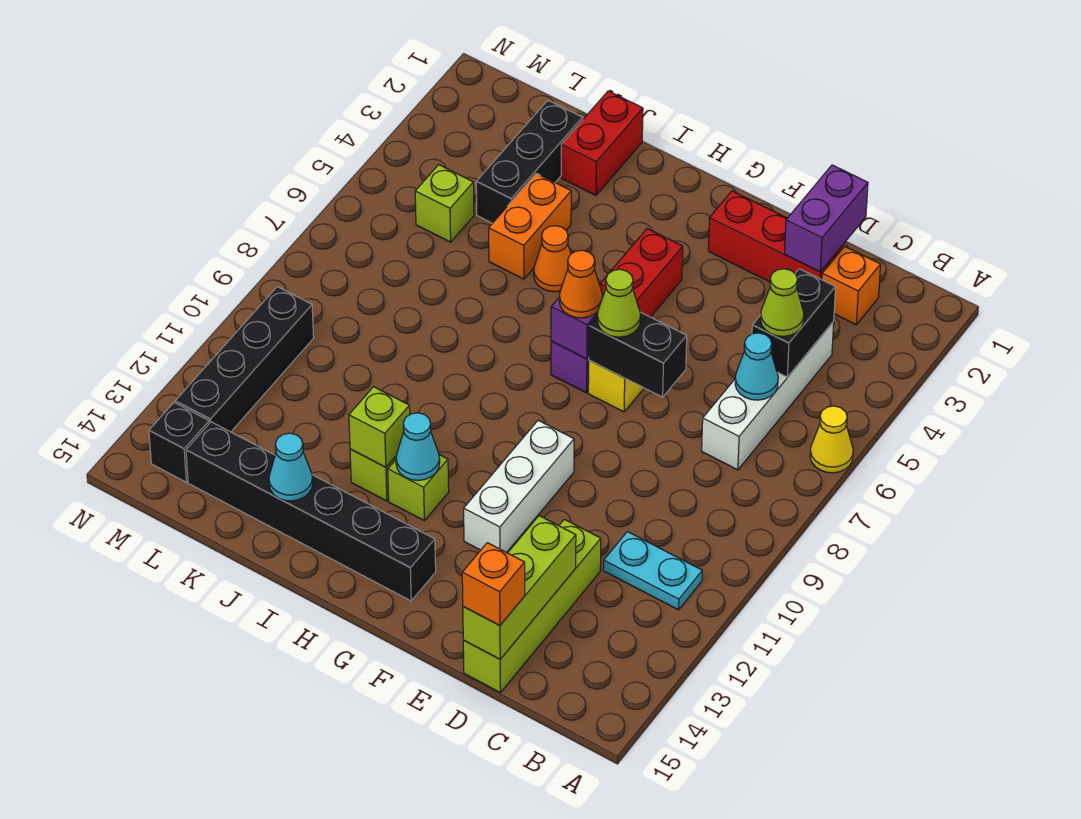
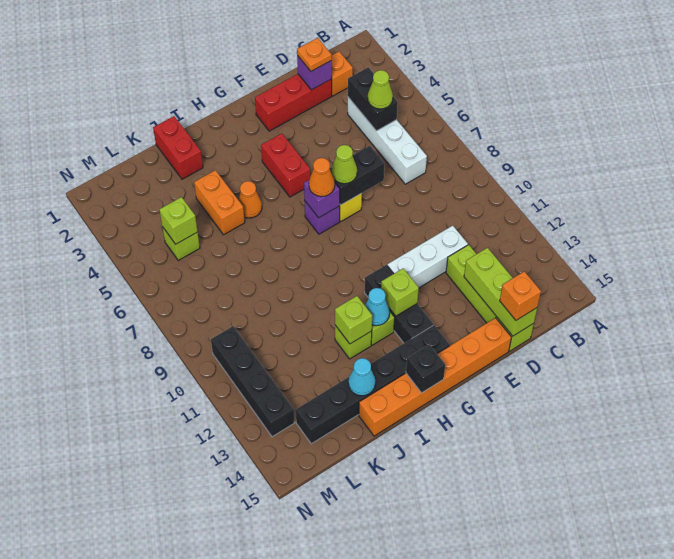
yellow cone A6 level 1 -> none
cyan plate B11:C11 level 1 -> none
cyan cone C6 level 2 -> none
purple brick D1:D2 level 2 -> purple brick D2 level 2
none -> orange plate D2 level 3
none -> orange brick E15:J15 level 1
white brick F10:F12 level 1 -> white brick D11:F11 level 1
none -> lime brick G12 level 2
black brick K2:K4 level 1 -> black brick G11:G13 level 1
none -> lime brick L5 level 2
black brick M14 level 1 -> black brick H15 level 2

